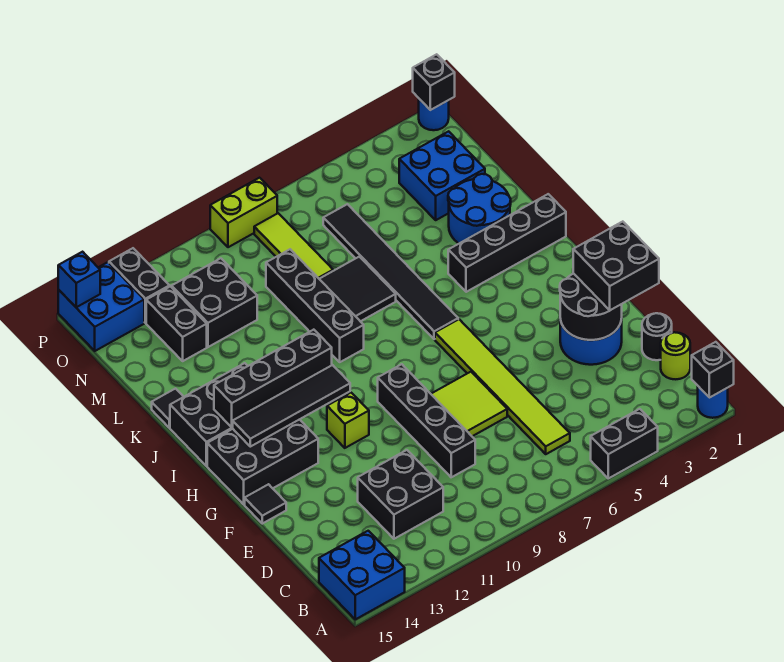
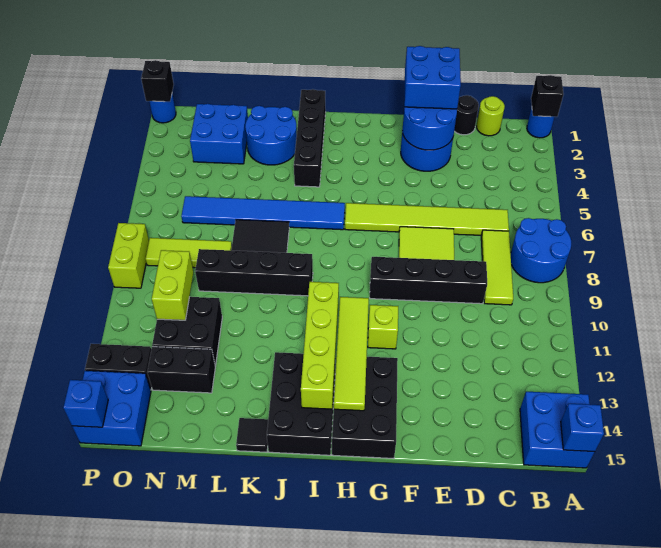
black brick A4:A5 level 1 -> none
none -> blue round brick A7:B8 level 1
none -> blue brick A15 level 2
none -> lime tile C7:C9 level 1
black brick C11:D12 level 1 -> none
black brick E1:F2 level 3 -> blue brick E1:F2 level 3
black round brick E2:F3 level 2 -> blue round brick E2:F3 level 2
black tile F15 level 1 -> none
black tile H11:H14 level 2 -> lime tile H11:H14 level 2
black tile I6:N6 level 1 -> blue tile I6:N6 level 1
black brick I11:I14 level 2 -> lime brick I11:I14 level 2
none -> lime brick N10:N11 level 2

